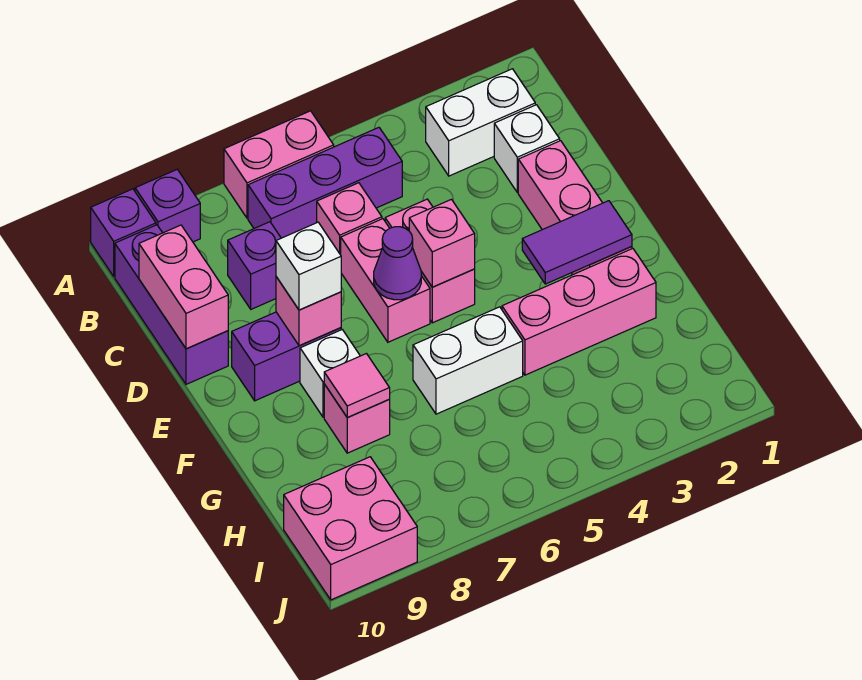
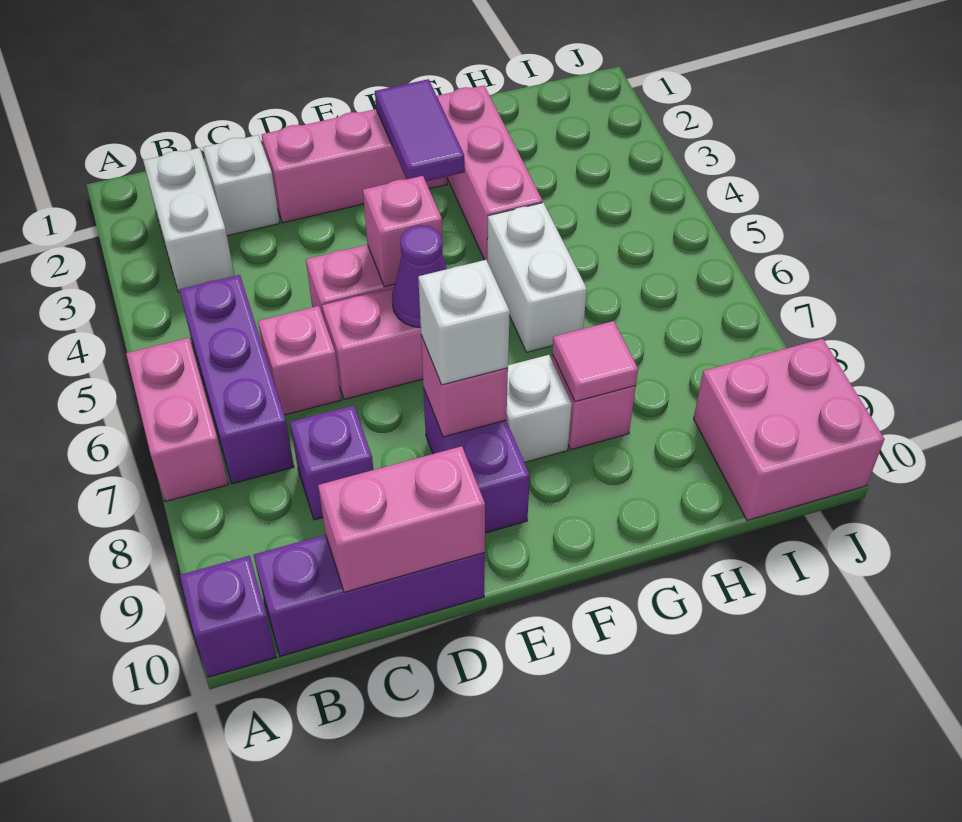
purple brick A9 level 1 -> none

